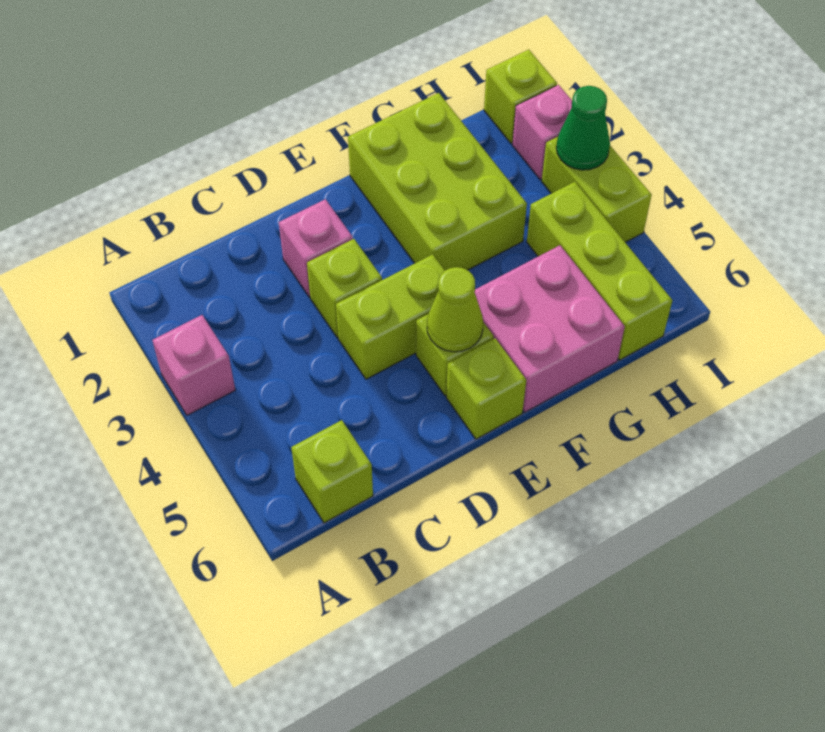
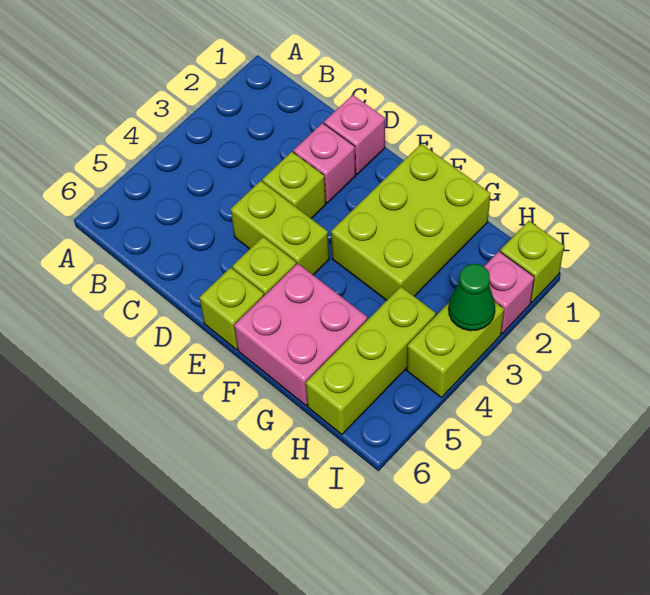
pink brick A3 level 1 -> pink brick D1 level 1
lime brick B6 level 1 -> none
lime cone E5 level 2 -> none

